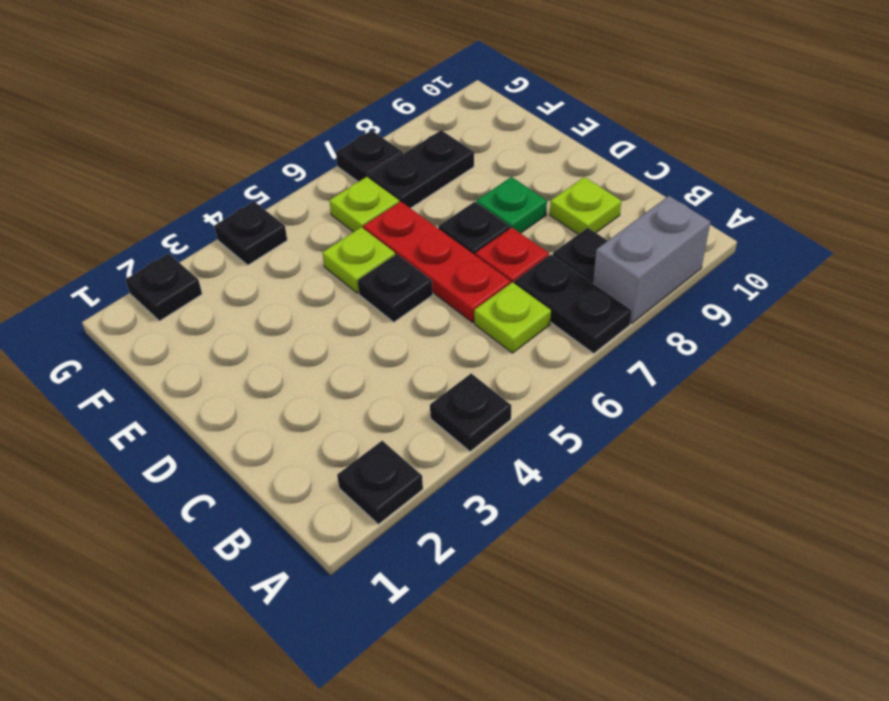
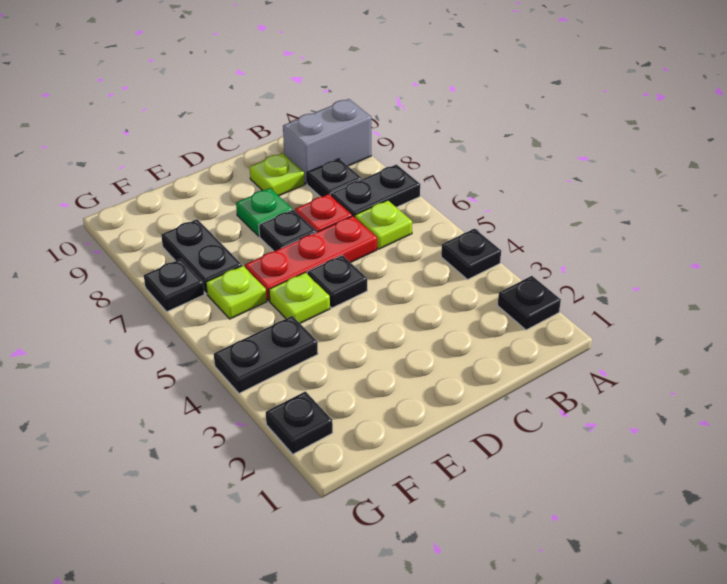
grey brick A8:A9 level 1 -> grey brick A9:B9 level 1
black plate G4 level 1 -> black plate F4:G4 level 1

